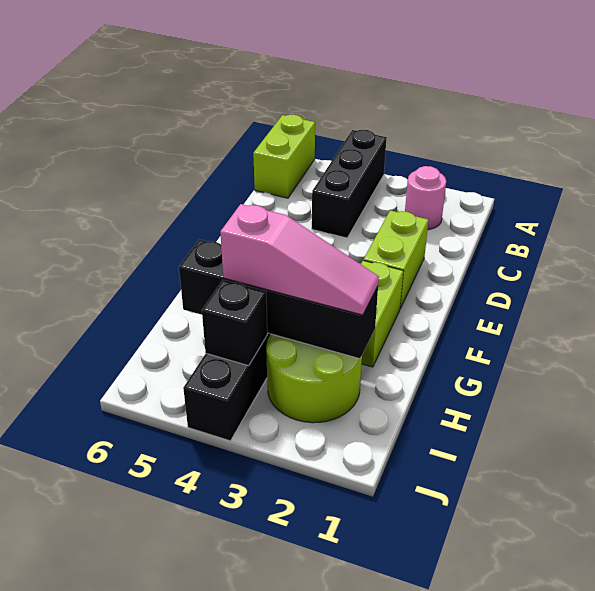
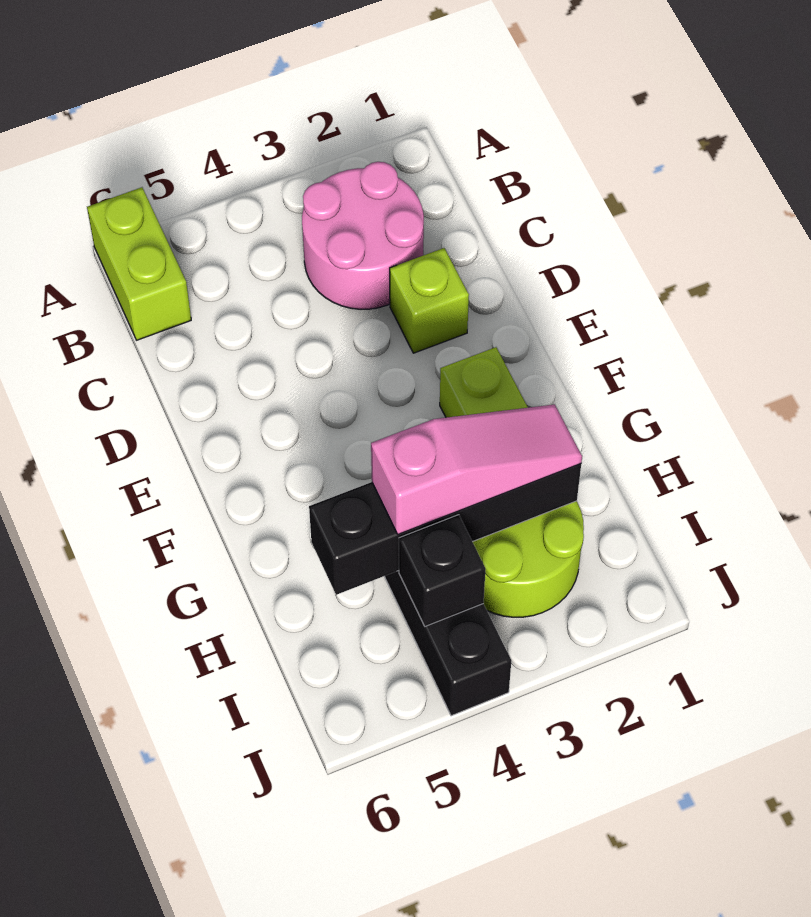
black brick A4:C4 level 1 -> none
pink round brick B2 level 1 -> pink round brick B2:C3 level 1
lime brick D2:E2 level 1 -> lime brick D2 level 1

